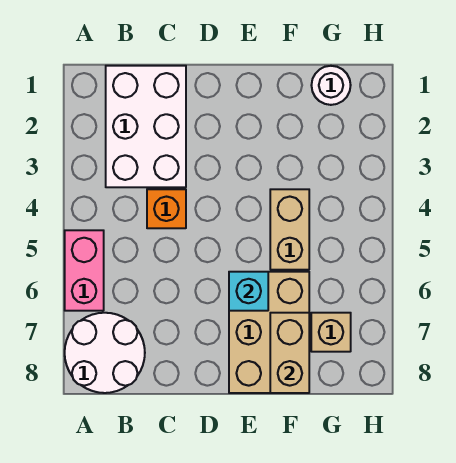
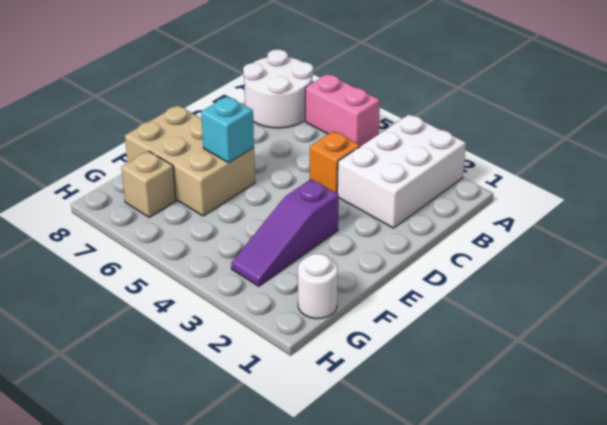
white brick B1:C3 level 1 -> white brick A2:C3 level 1
none -> purple slope E3:G3 level 1 top E
tan brick F4:F5 level 1 -> none
tan brick F7:F8 level 2 -> none

